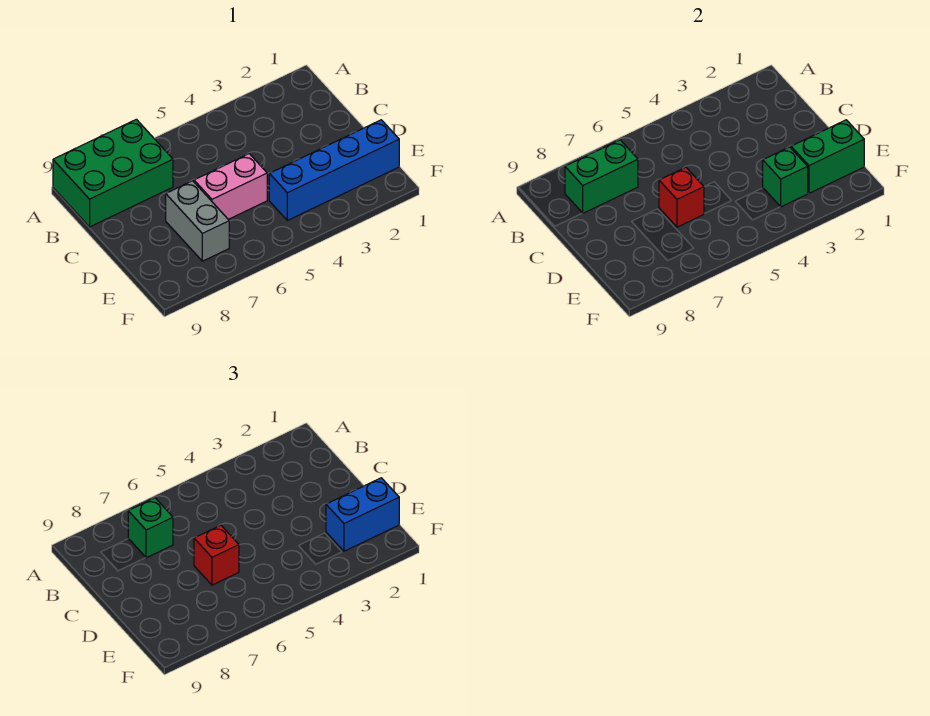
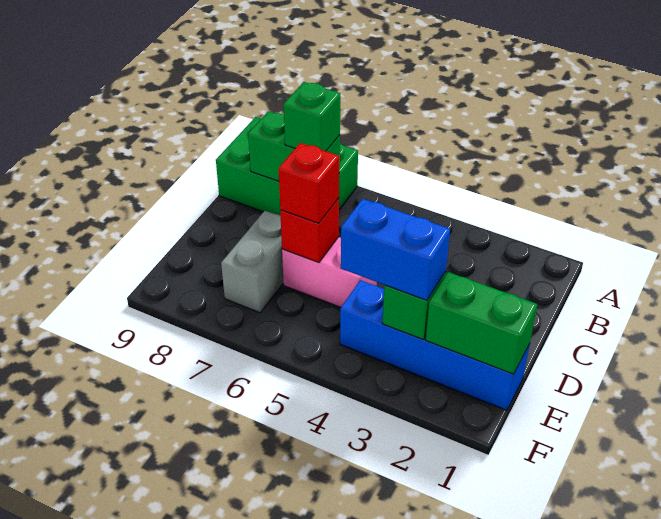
blue brick E1:E2 level 3 -> blue brick E3:E4 level 3

